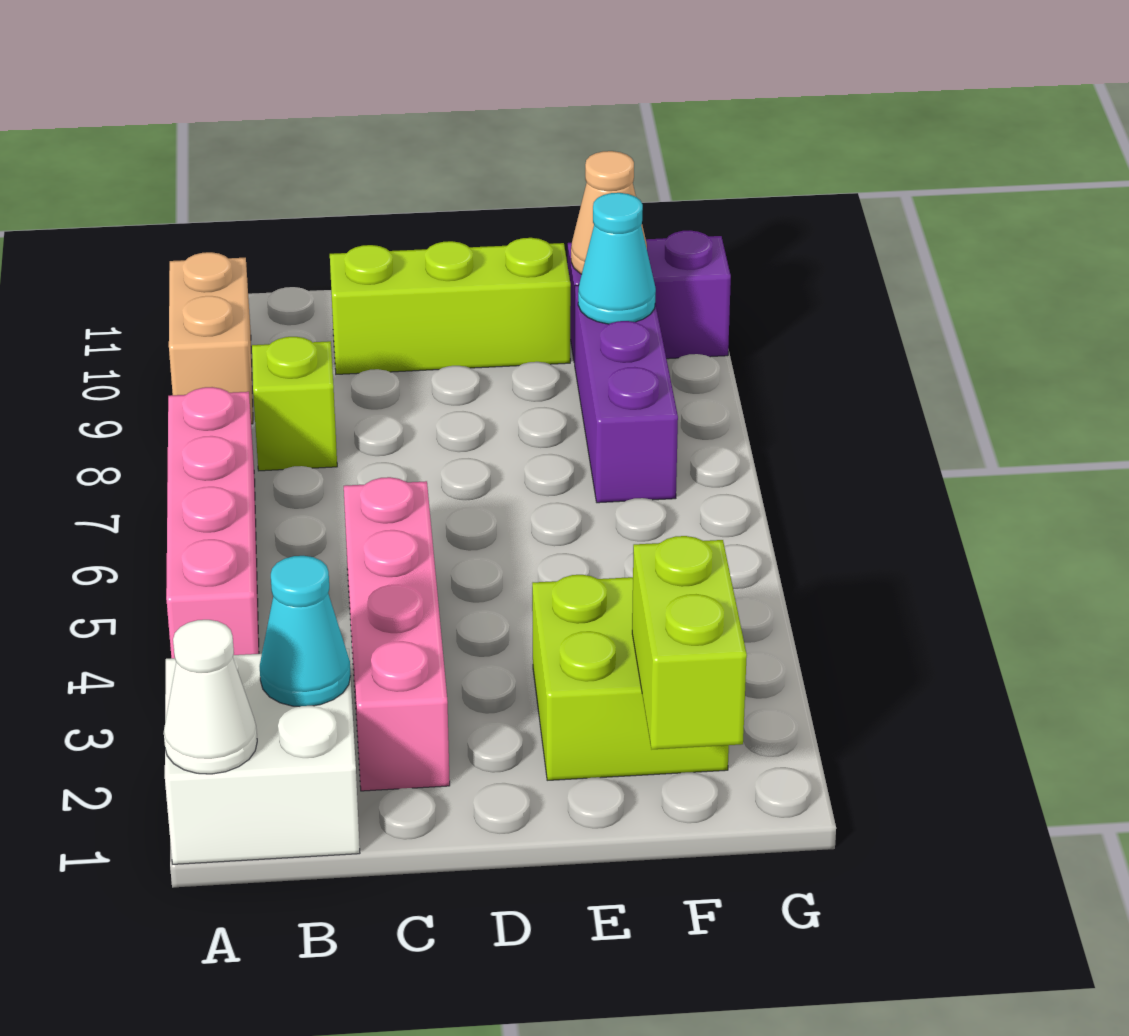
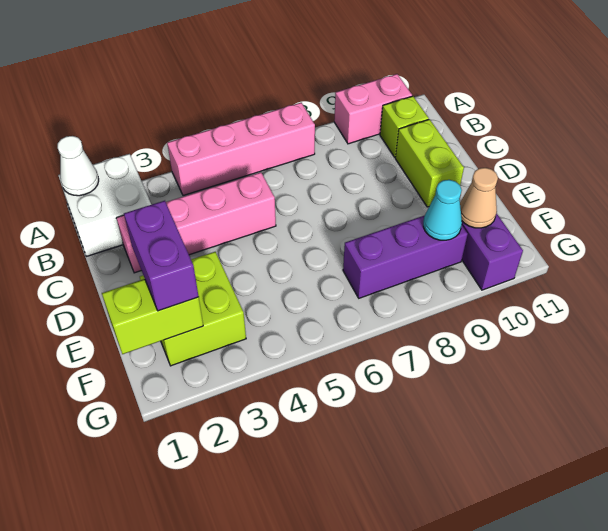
tan brick A9:A10 level 1 -> pink brick A9:A10 level 1
cyan cone B2 level 2 -> none
lime brick B8 level 1 -> lime brick B10 level 1
lime brick C10:E10 level 1 -> lime brick C10:D10 level 1
none -> purple brick E2:F2 level 3

